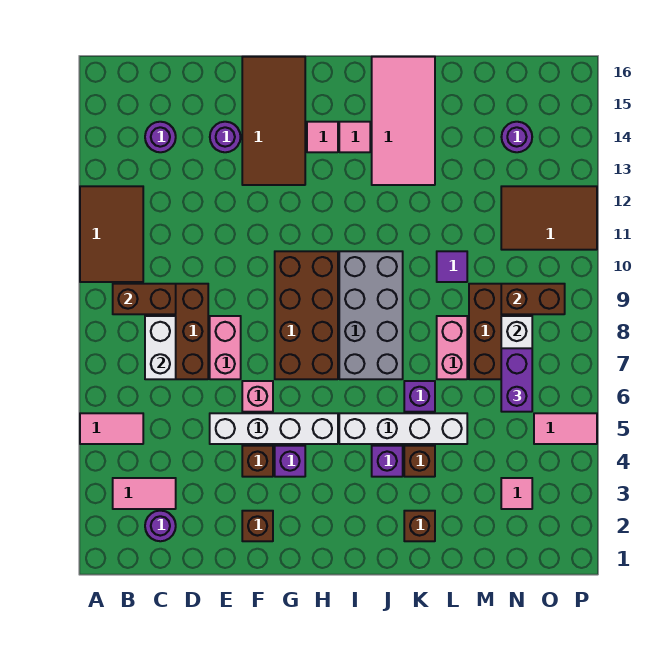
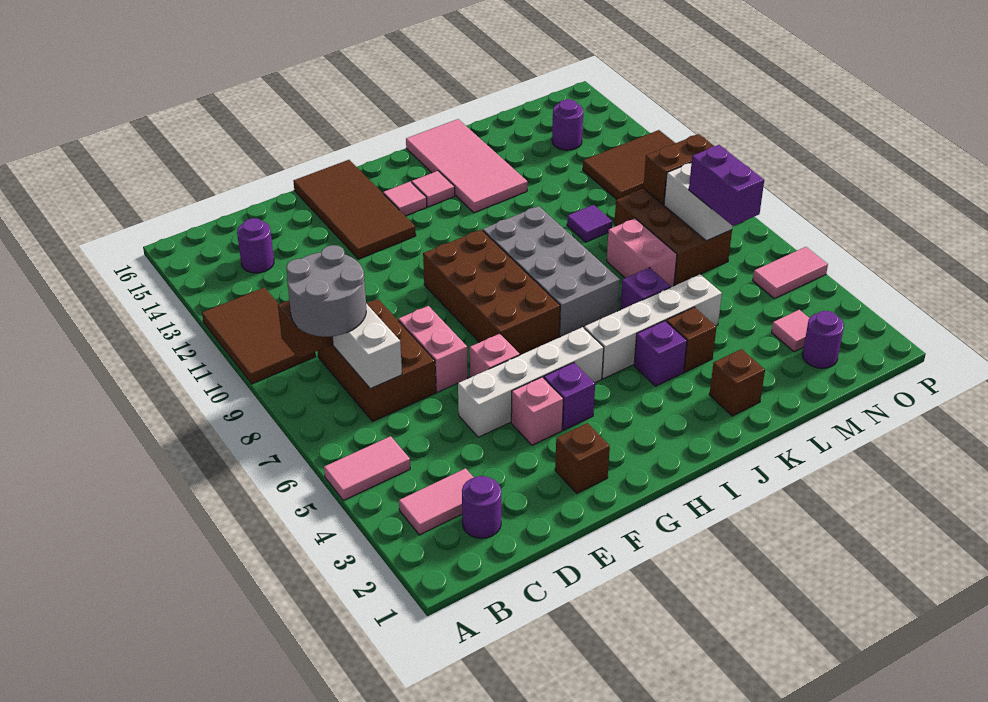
none -> grey round brick B8:C9 level 3
purple round brick E14 level 1 -> purple round brick N2 level 1
brown brick F4 level 1 -> pink brick F4 level 1

